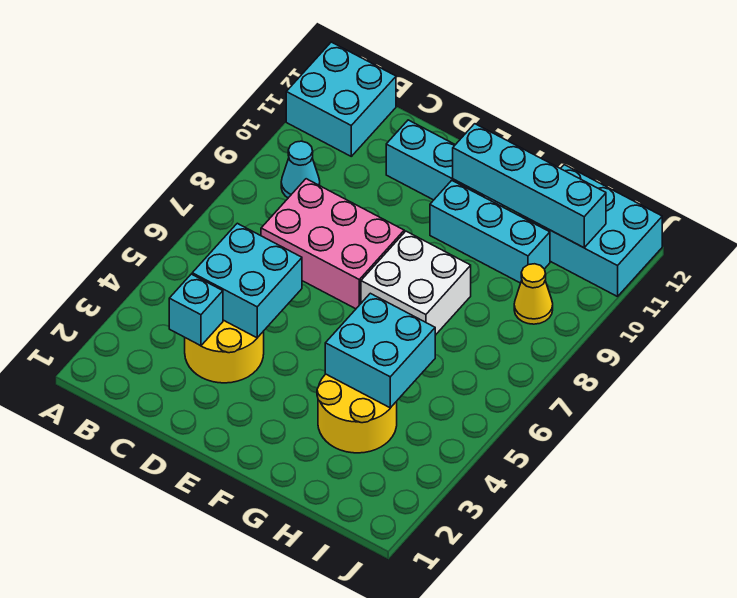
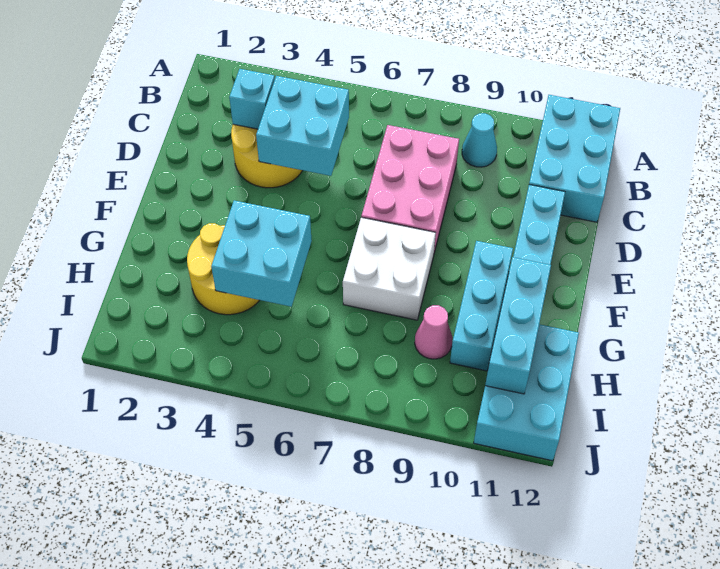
cyan brick A11:B12 level 1 -> cyan brick A11:C12 level 1
cyan brick F11:I11 level 2 -> cyan brick G11:I11 level 2
none -> pink cone H9 level 1
yellow cone I9 level 1 -> none

